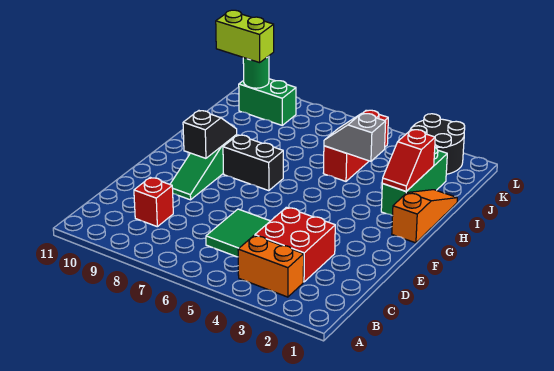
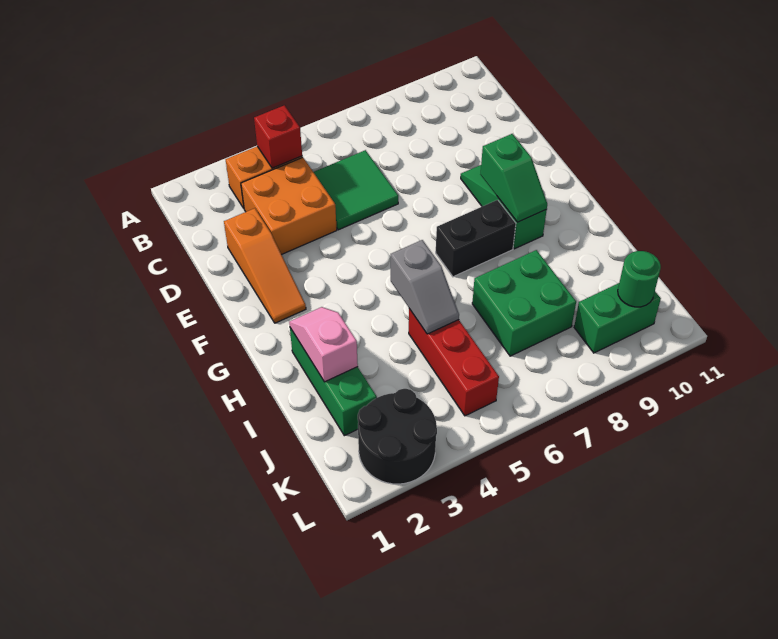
red brick C3:D4 level 1 -> orange brick C3:D4 level 1
red brick C9 level 1 -> red brick B4 level 2
black slope F9:G9 level 2 top F -> green slope F9:G9 level 2 top F
orange slope G1:I1 level 1 top G -> orange slope D2:F2 level 1 top D
red slope H2:I2 level 2 top I -> pink slope H2:I2 level 2 top I
grey slope I4:I5 level 2 top 4 -> grey slope H5:I5 level 2 top H
none -> green brick I7:J8 level 1
lime brick K10:K11 level 3 -> none

